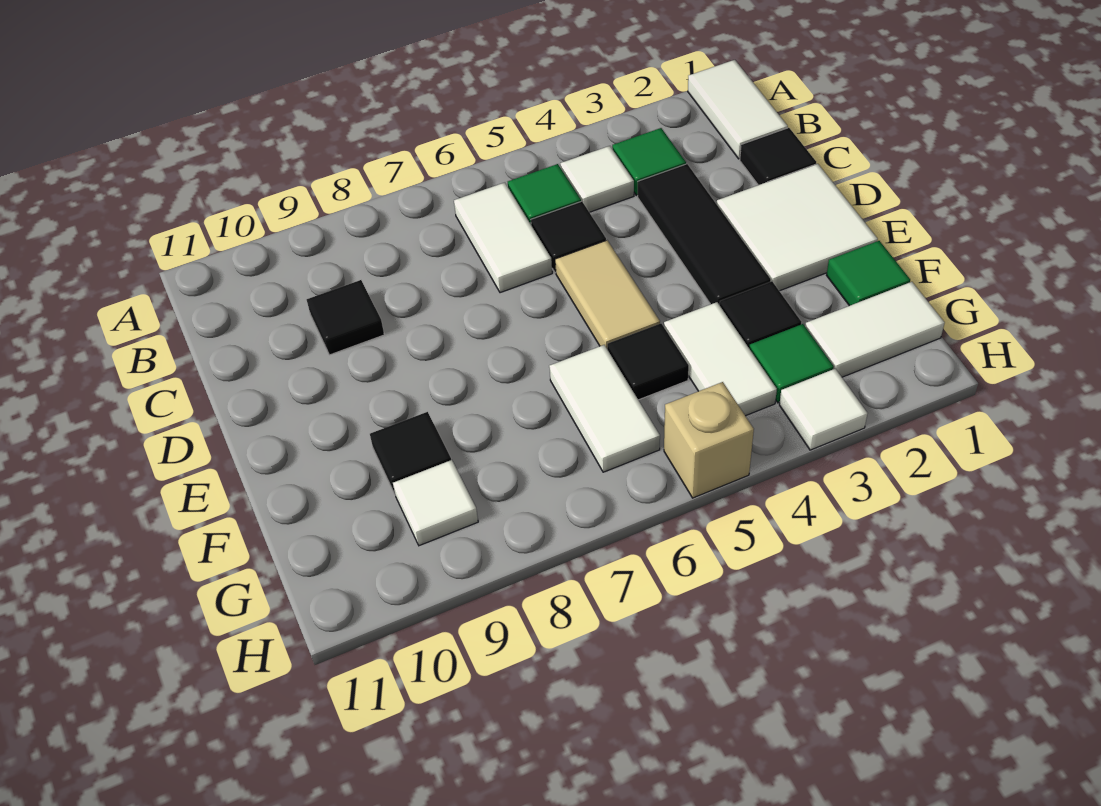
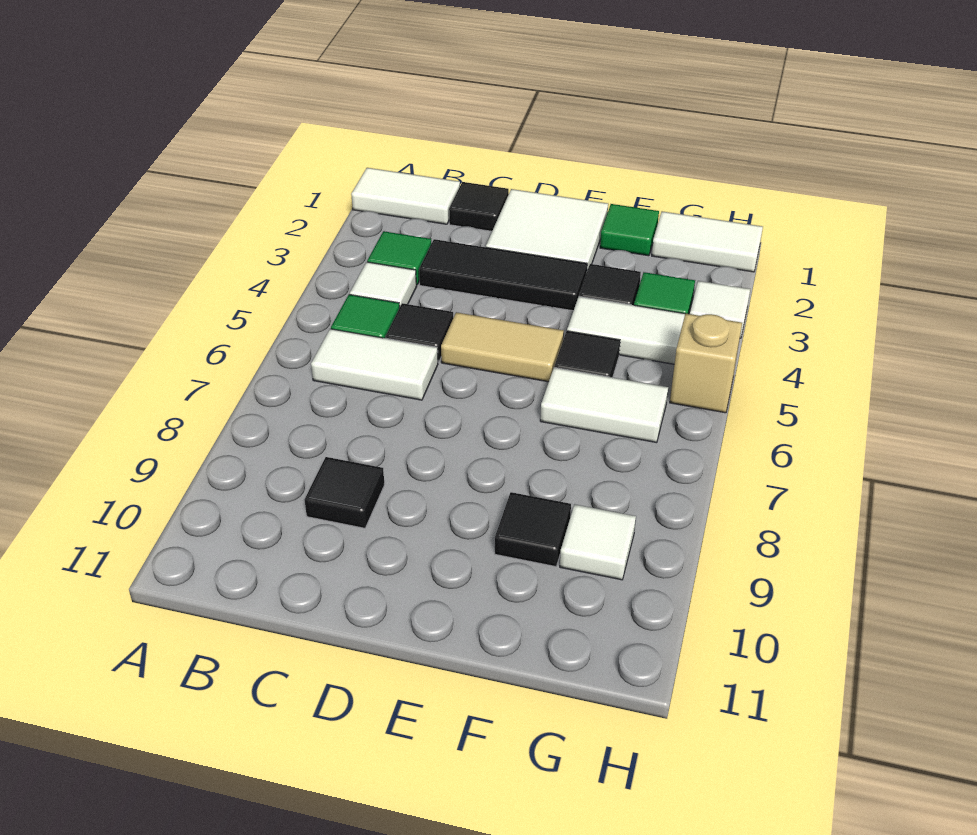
white tile G1:G2 level 1 -> white tile G1:H1 level 1

